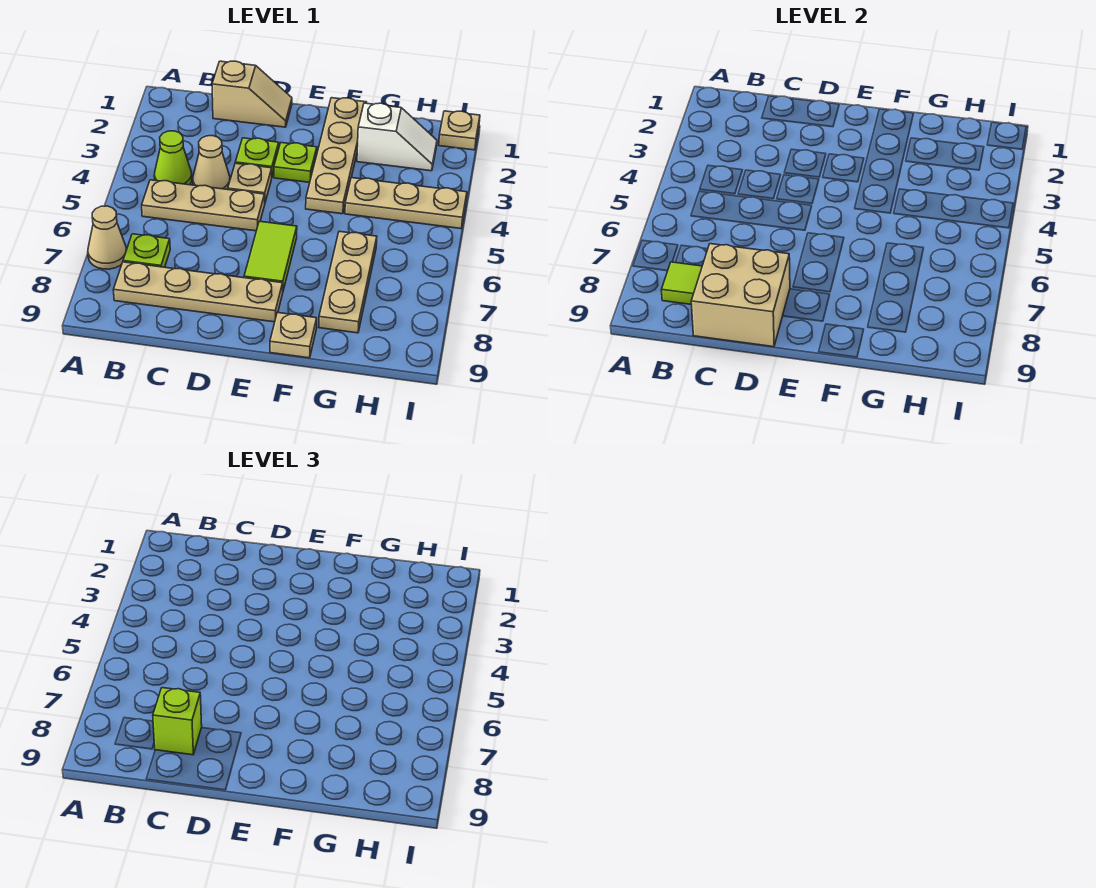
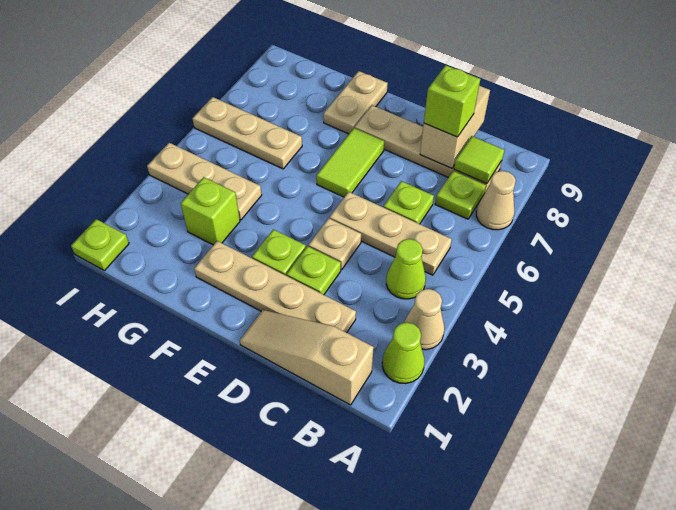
none -> lime cone A2 level 1
tan slope C1:D1 level 1 top C -> tan slope B1:D1 level 1 top B
tan cone C4 level 1 -> tan cone A3 level 1
none -> lime plate C6 level 1
tan brick C8:D9 level 2 -> tan brick C8:C9 level 2
tan plate F1:F4 level 1 -> tan plate C2:F2 level 1
tan plate F9 level 1 -> tan plate F8:F9 level 1
white slope G2:H2 level 1 top G -> none
none -> lime brick G3 level 1
tan plate G6:G8 level 1 -> tan plate G6:I6 level 1
tan plate I1 level 1 -> lime plate I1 level 1

